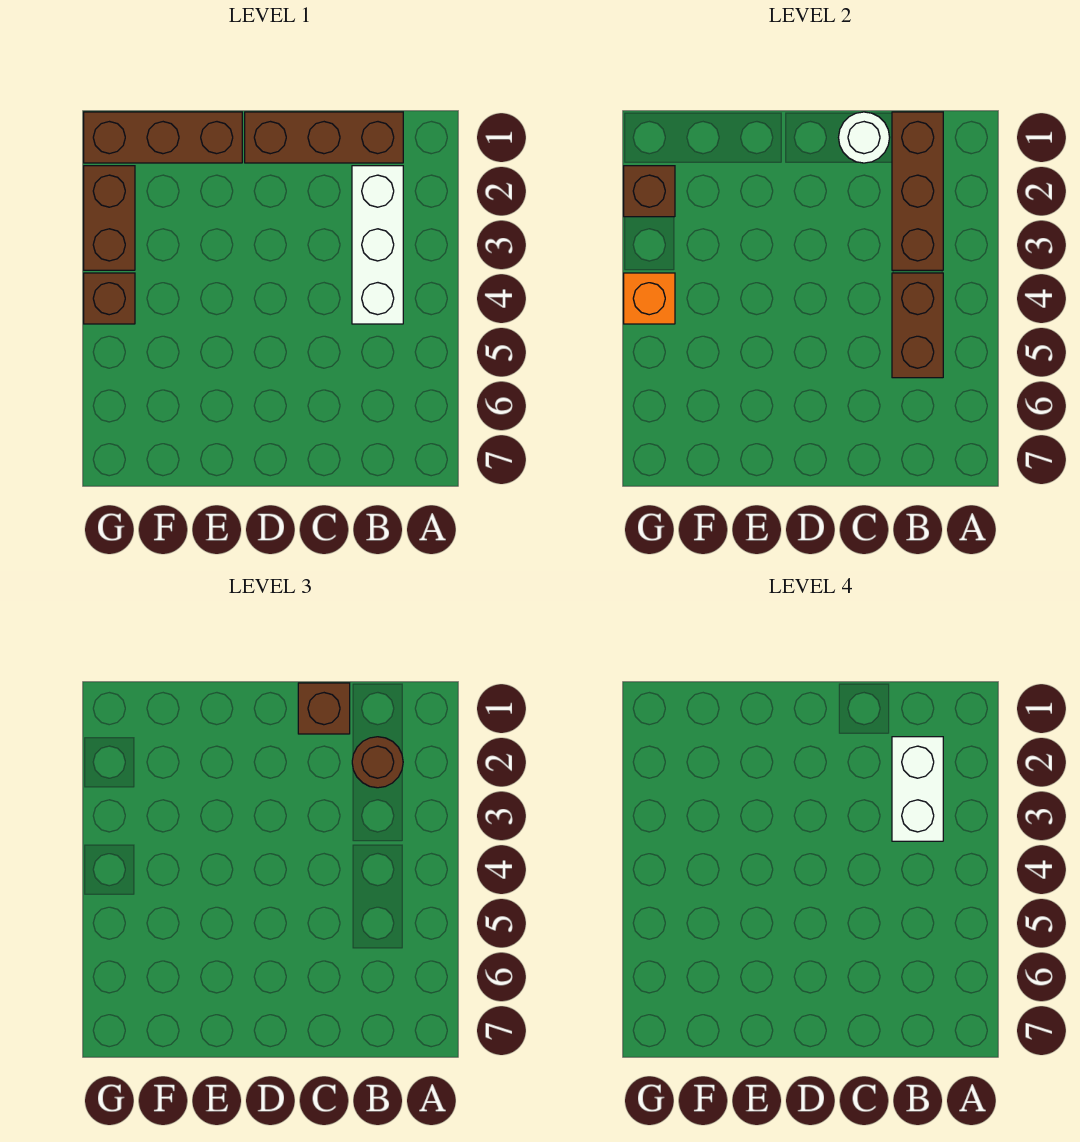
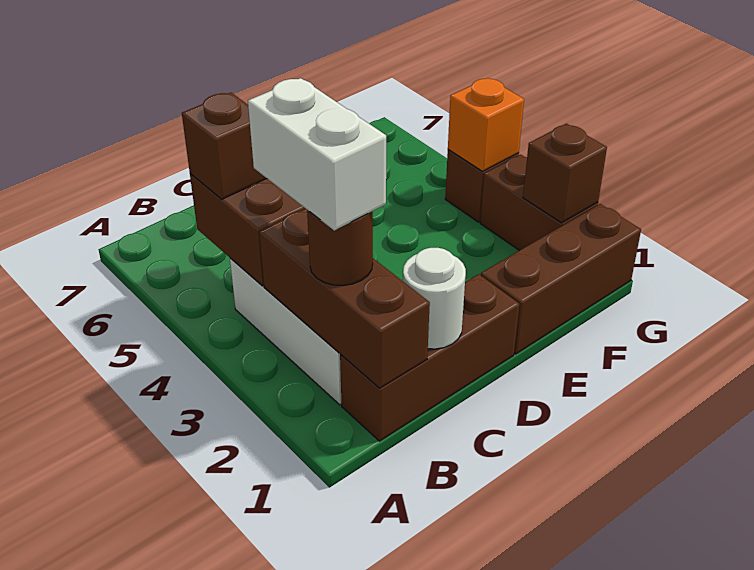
brown brick C1 level 3 -> brown brick B5 level 3

